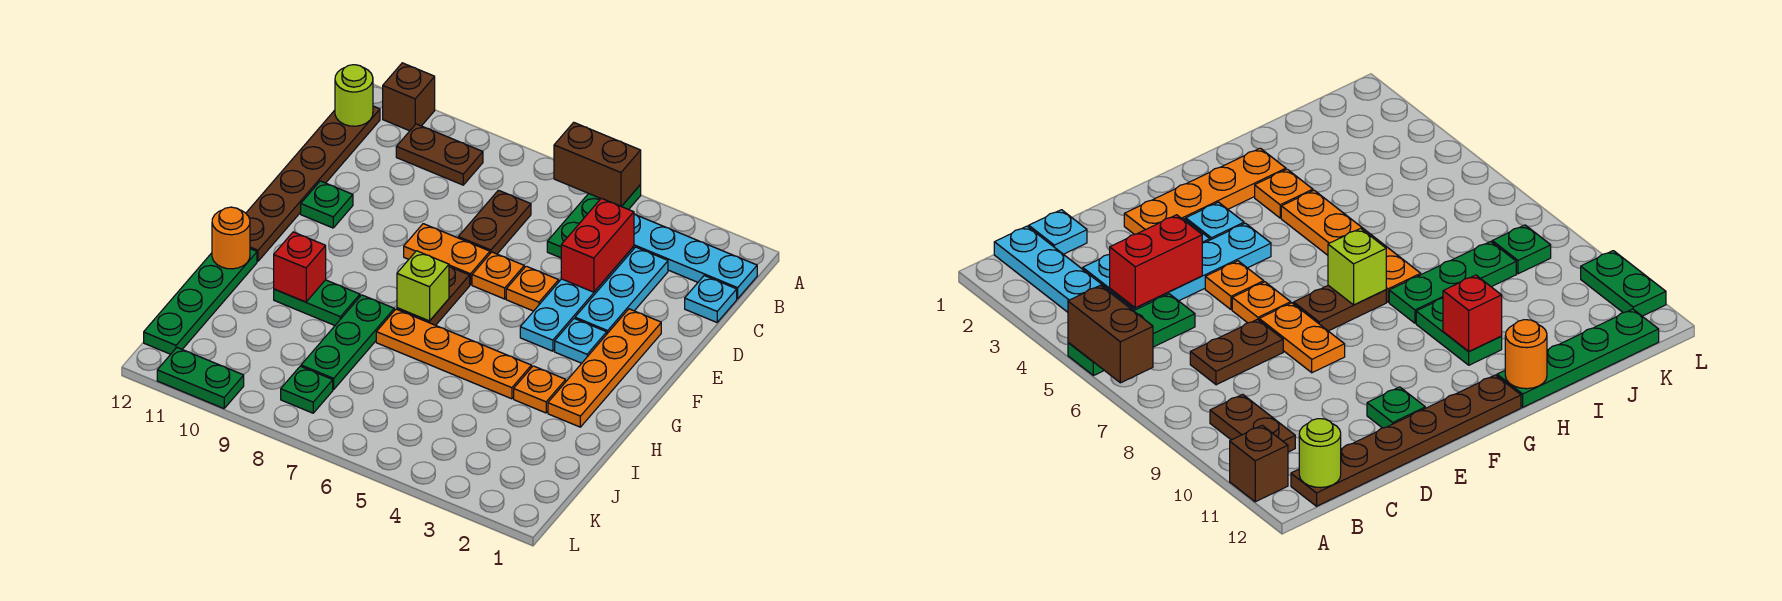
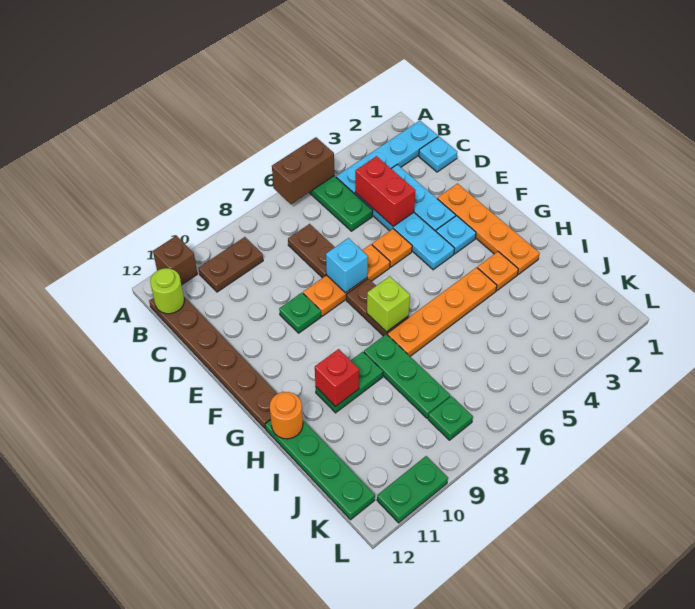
none -> cyan brick E7 level 2
green plate E11 level 1 -> green plate E9 level 1

